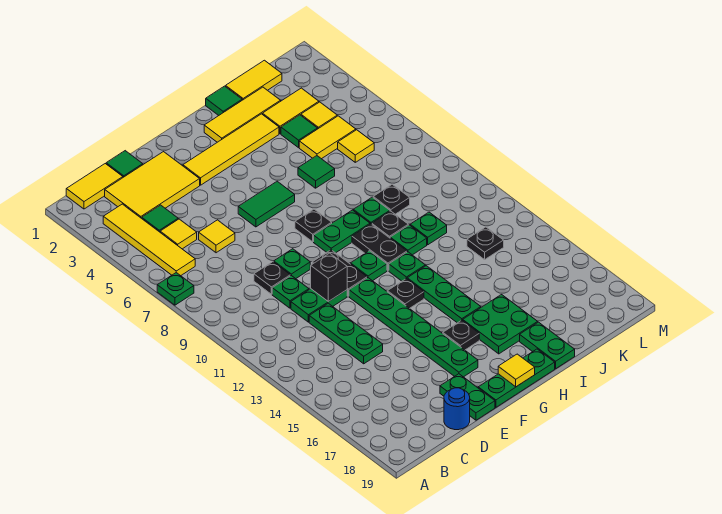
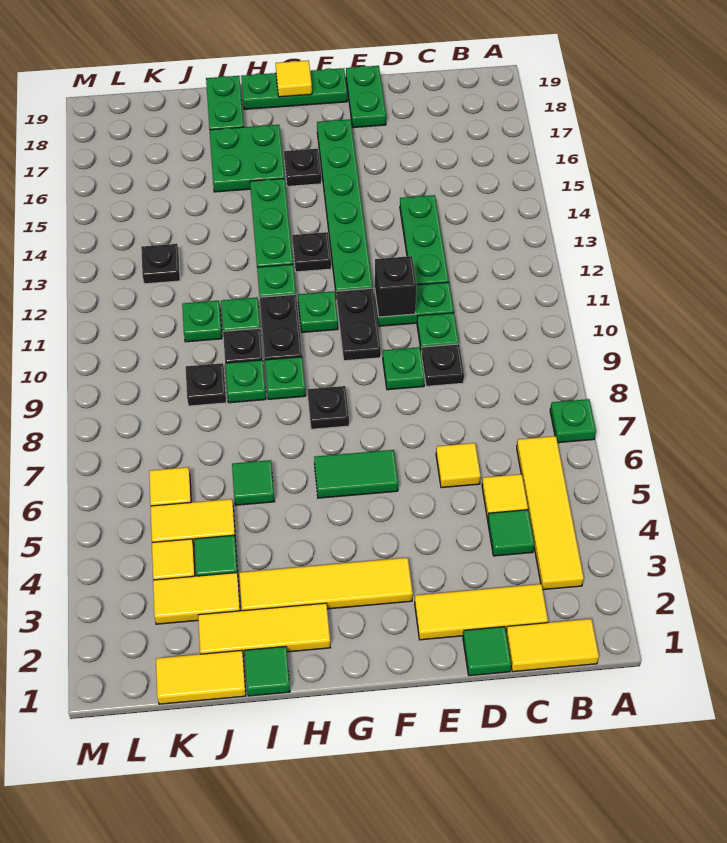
yellow tile C2:E3 level 1 -> yellow tile C2:E2 level 1
blue round brick D19 level 1 -> none
green plate G9:H9 level 1 -> green plate H9 level 1

